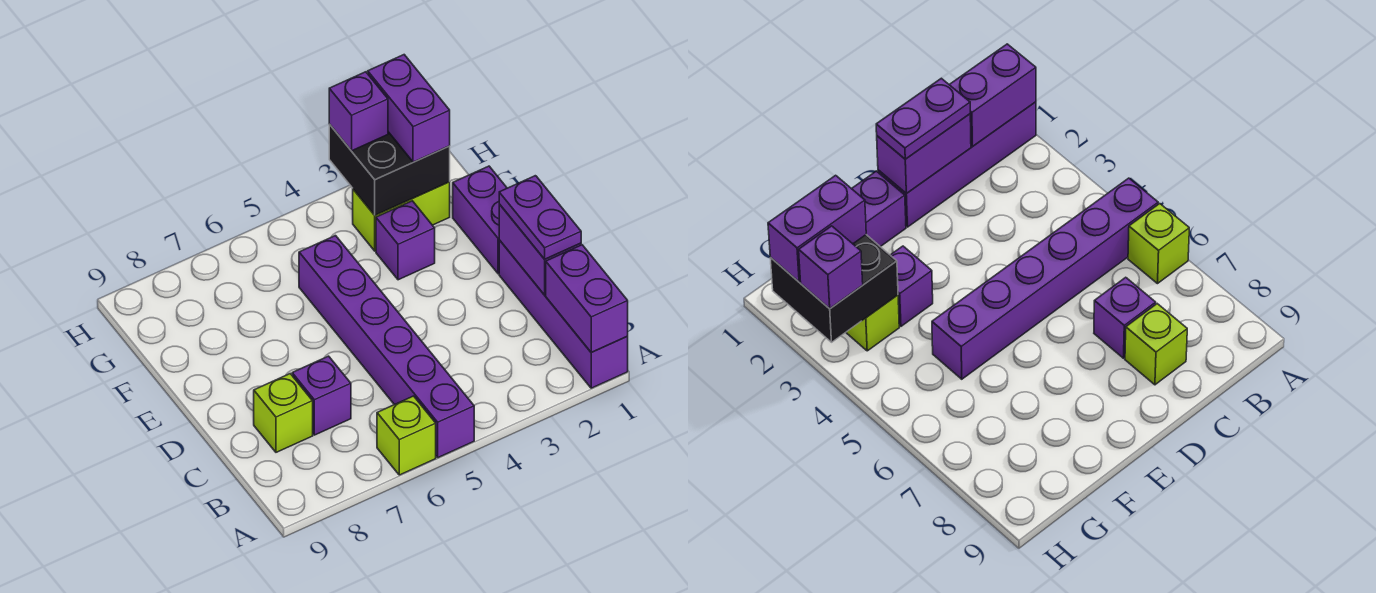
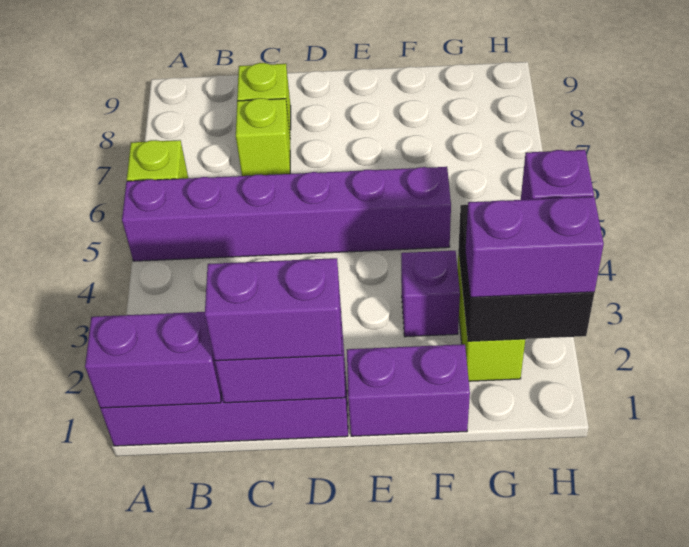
purple plate C1:D1 level 3 -> purple brick C1:D1 level 3
purple brick C7 level 1 -> lime brick C7 level 1

